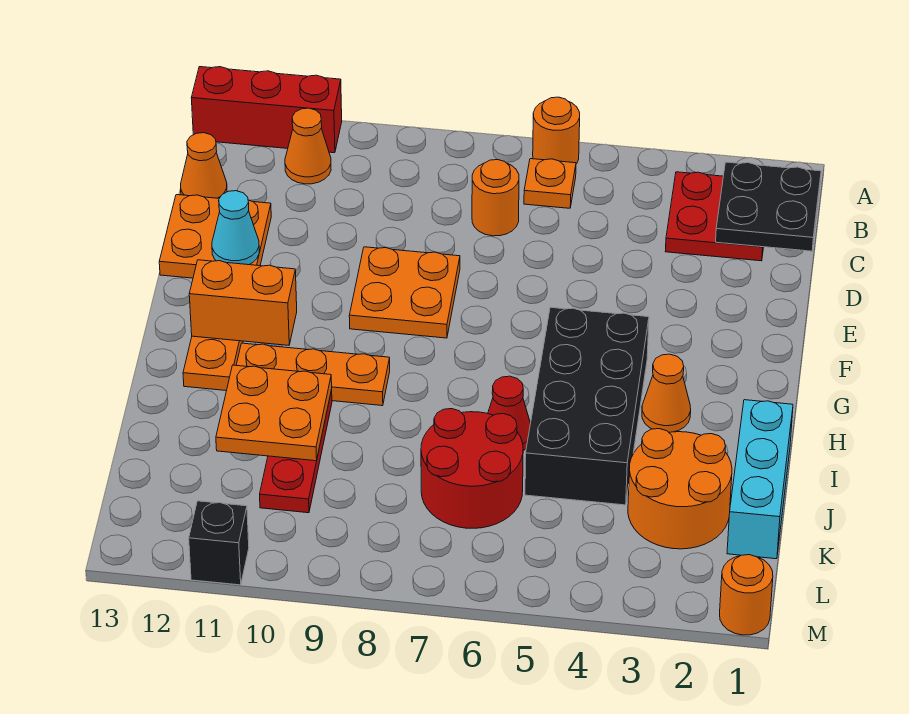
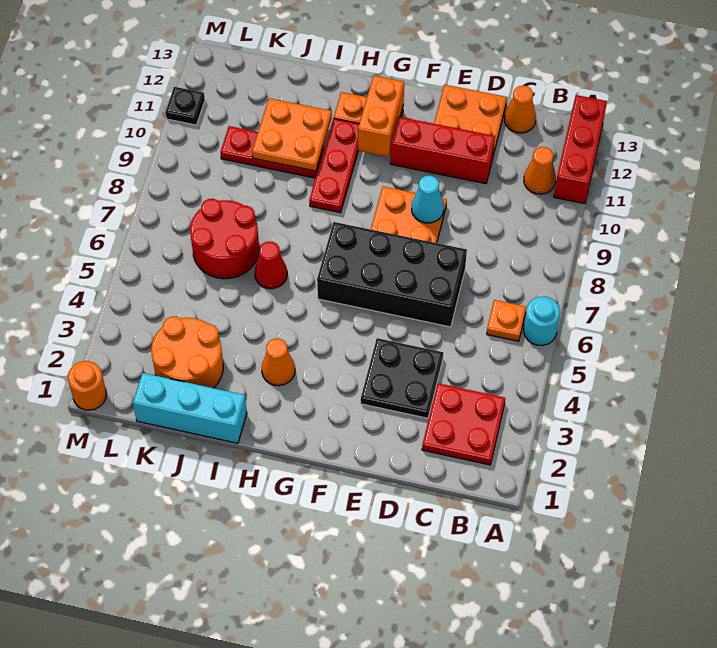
orange round brick A6 level 1 -> cyan round brick A6 level 1
black plate B1:C2 level 2 -> black plate D3:E4 level 1
orange round brick C7 level 1 -> none
none -> red brick D11:F11 level 1
cyan cone E12 level 2 -> cyan cone E9 level 2
black brick G4:J5 level 1 -> black brick D6:G7 level 1
orange plate H9:H11 level 1 -> red plate H9:H11 level 1
black brick M11 level 1 -> black plate M11 level 1

